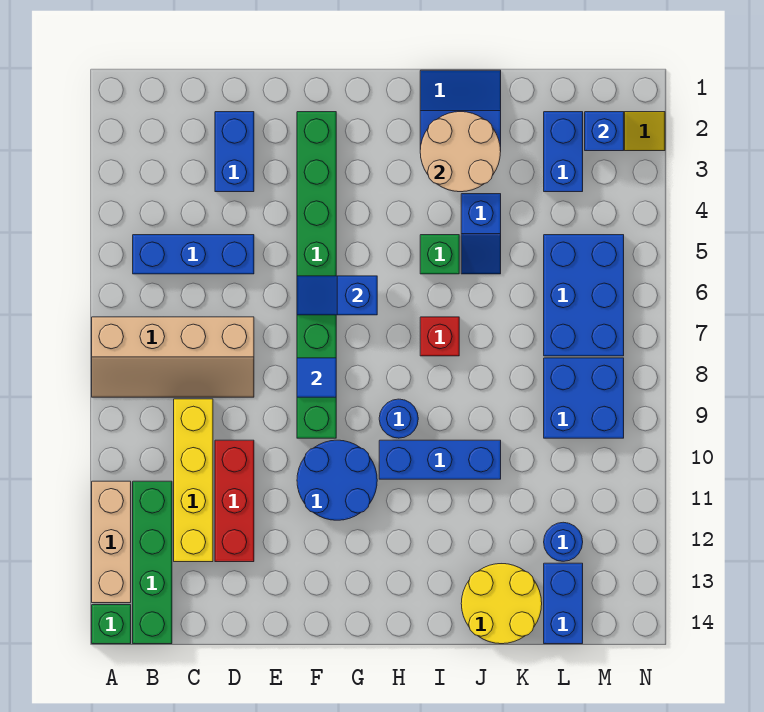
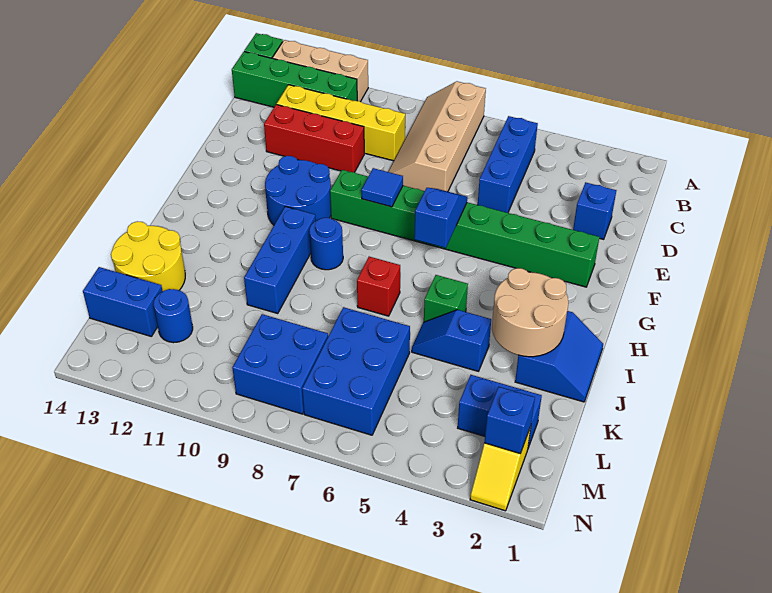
blue brick D2:D3 level 1 -> blue brick D2 level 1
blue brick L5:M7 level 1 -> blue brick K6:M7 level 1

